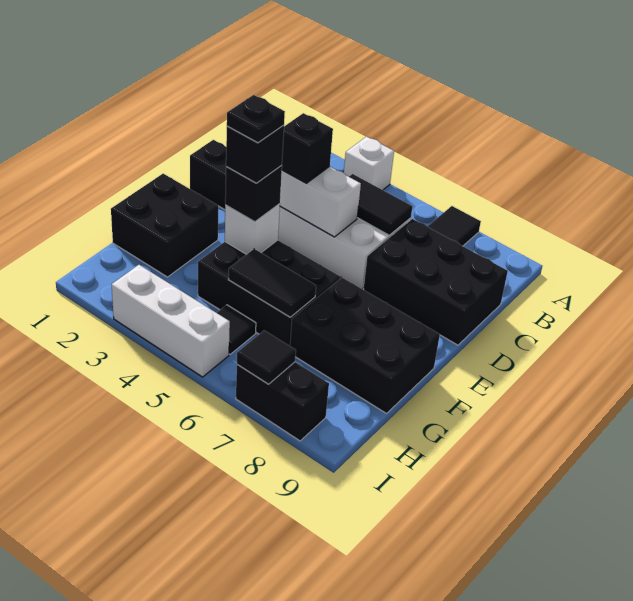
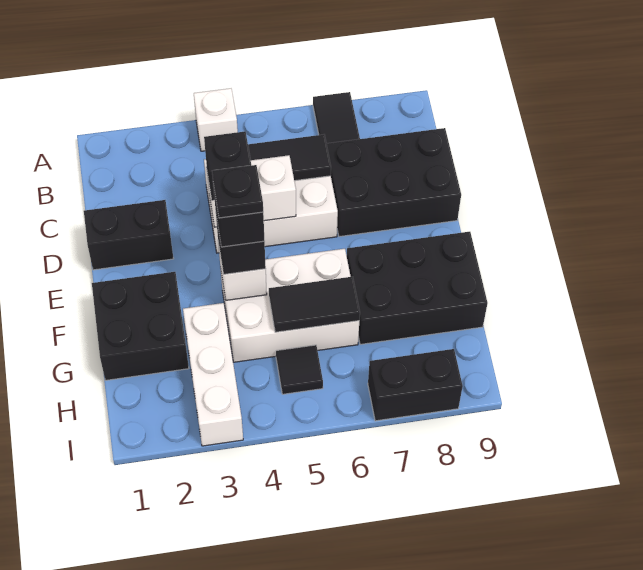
black brick F4:G6 level 1 -> white brick F4:G6 level 1
white brick I3:I5 level 1 -> white brick G3:I3 level 1
black tile I7 level 2 -> none

